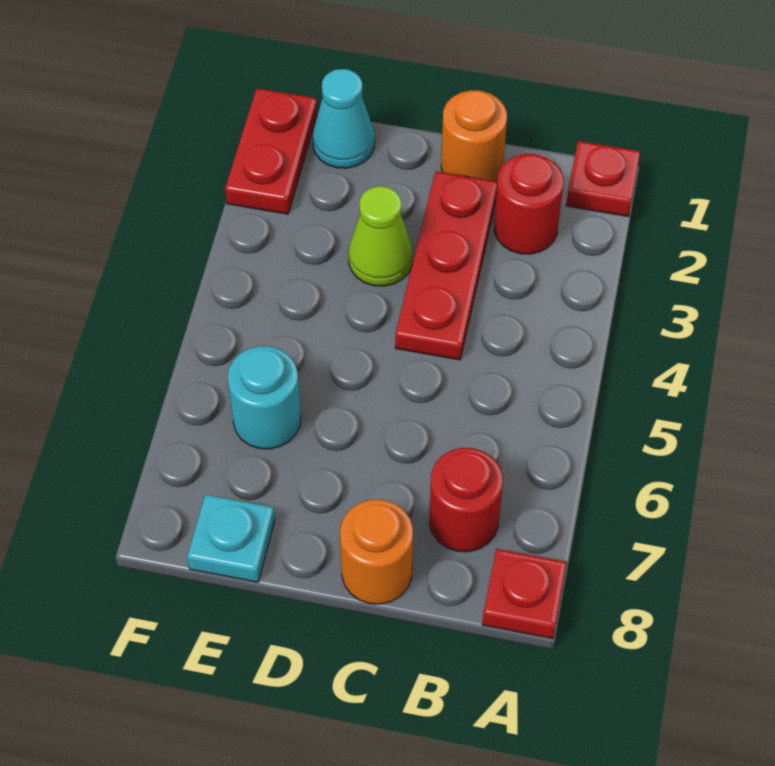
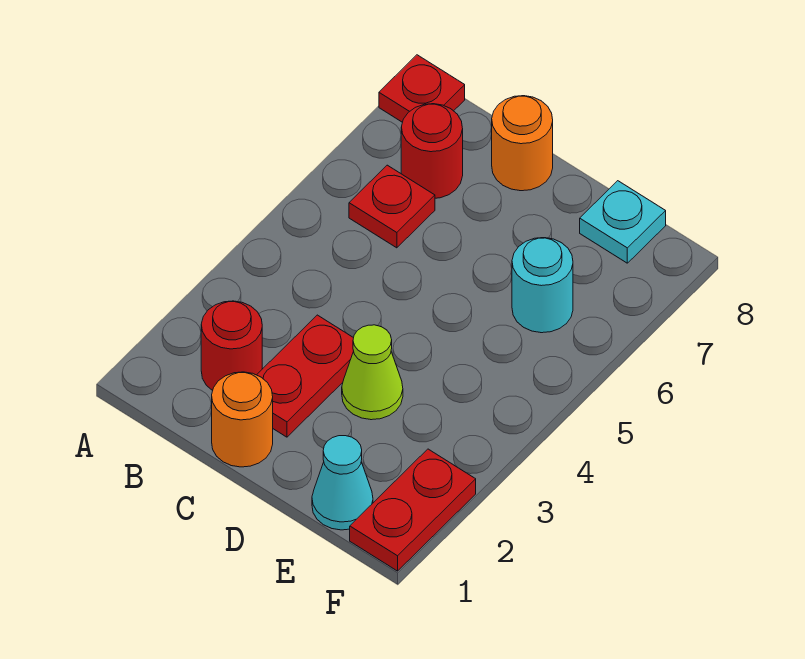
red plate A1 level 1 -> red plate B6 level 1
red plate C2:C4 level 1 -> red plate C2:C3 level 1

